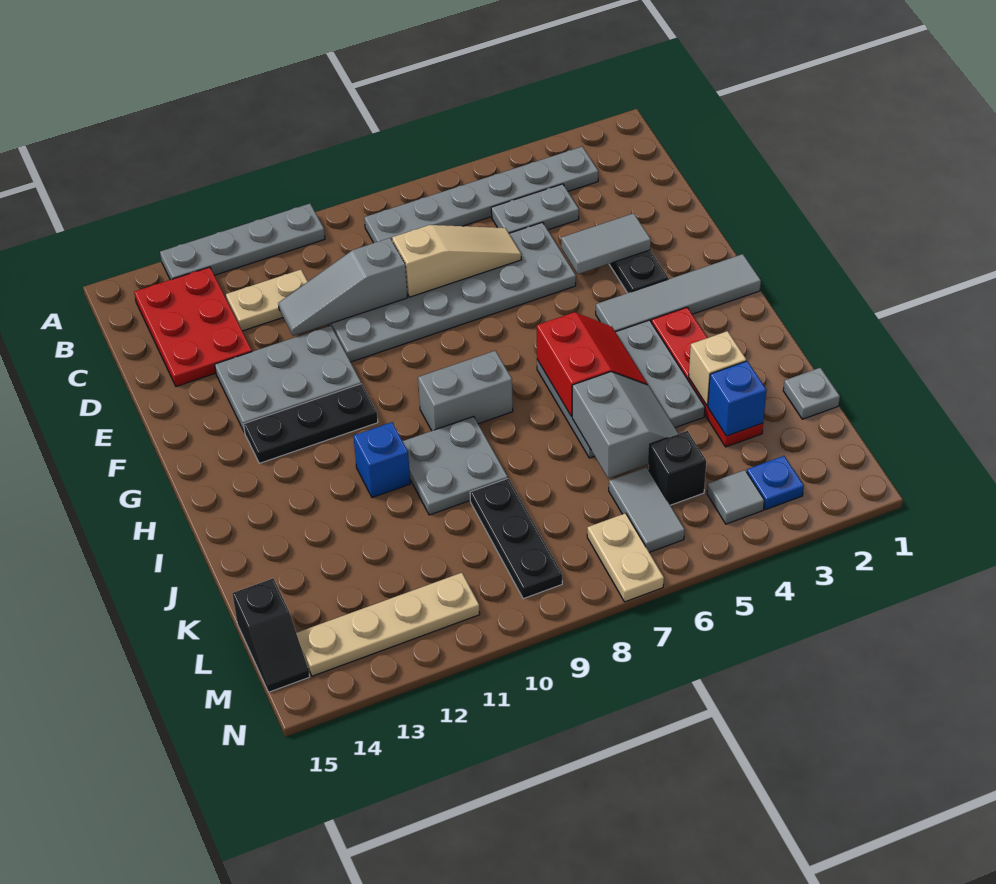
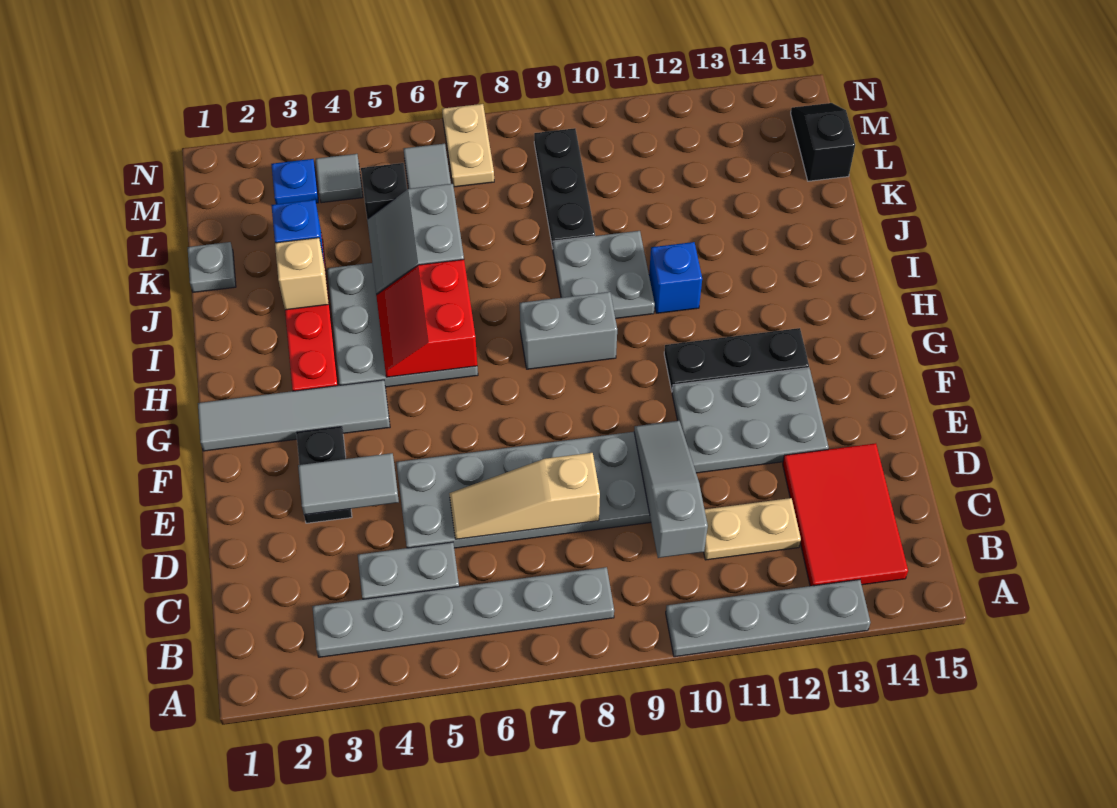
red plate B13:D14 level 1 -> red tile B13:D14 level 1
grey slope D9:D11 level 2 top 9 -> grey slope C10:E10 level 2 top C
tan plate M11:M14 level 1 -> none

